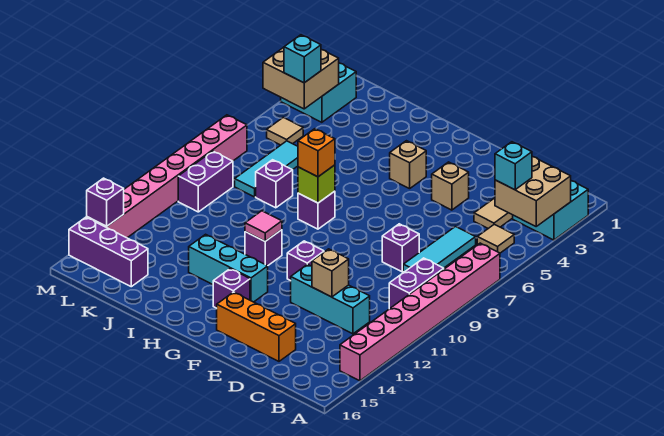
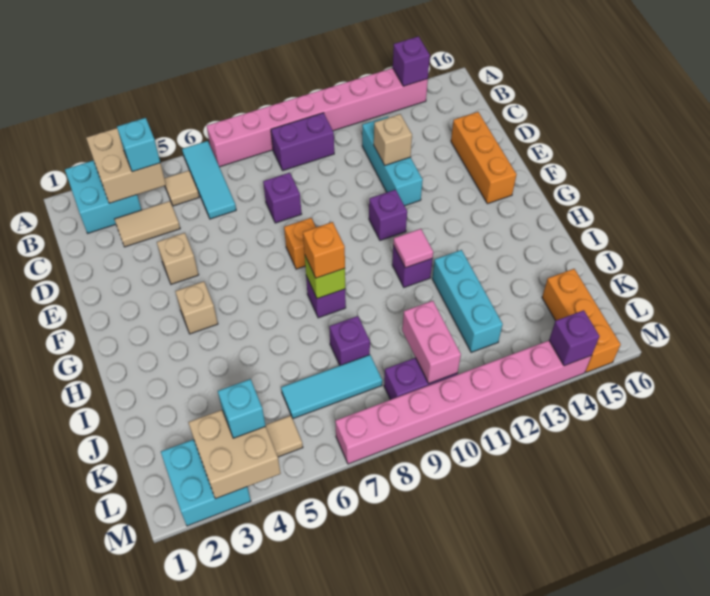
cyan tile C6:C8 level 1 -> cyan tile A6:C6 level 1
none -> orange brick F8 level 1
cyan brick G13:I13 level 1 -> cyan brick I12:K12 level 1
purple brick G14 level 1 -> purple brick A14 level 2
none -> pink brick K10:L10 level 2
purple brick K15:M15 level 1 -> orange brick K15:M15 level 1

